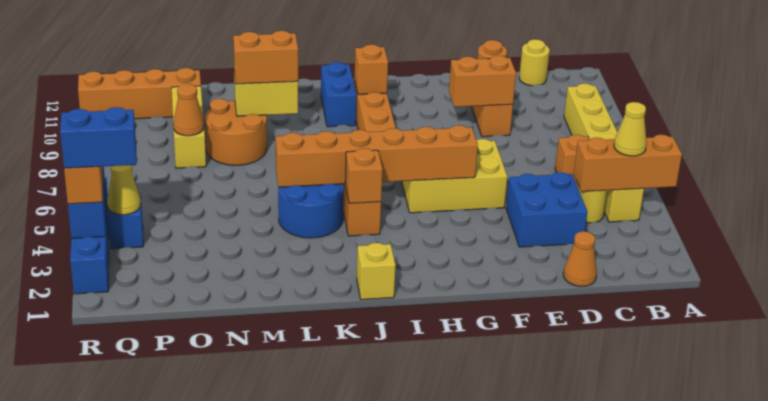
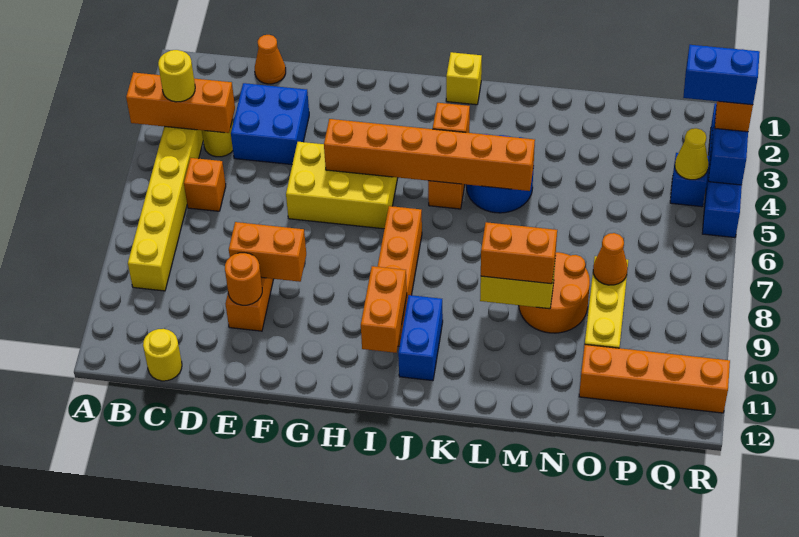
yellow cone B4 level 3 -> yellow round brick B4 level 3
orange brick I10 level 2 -> orange brick I10:I11 level 2

